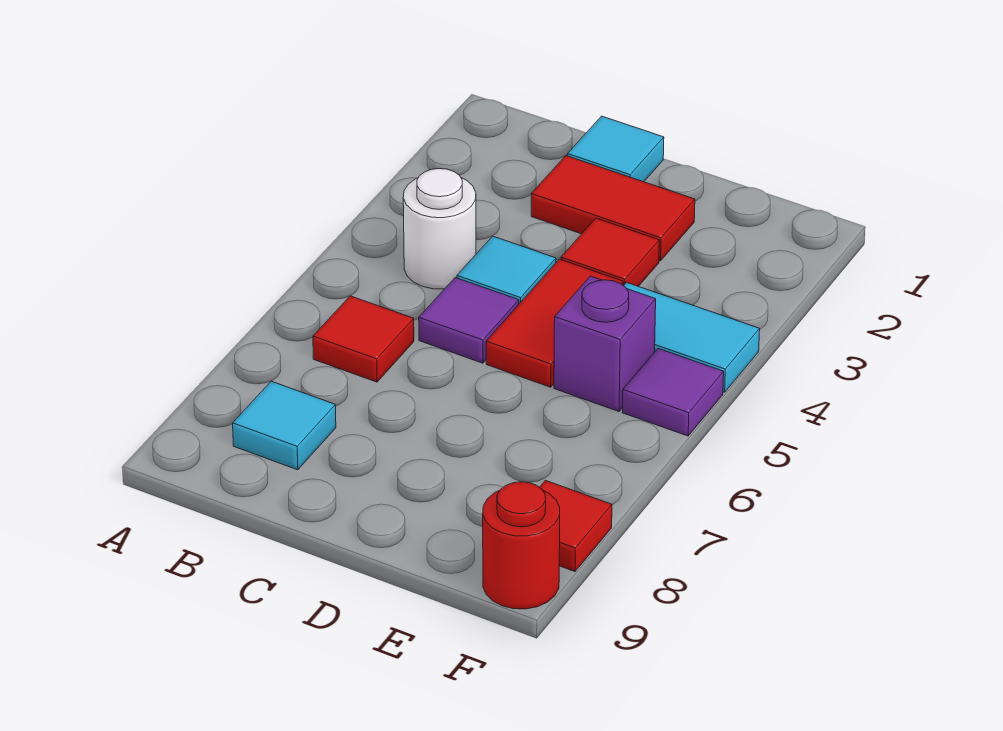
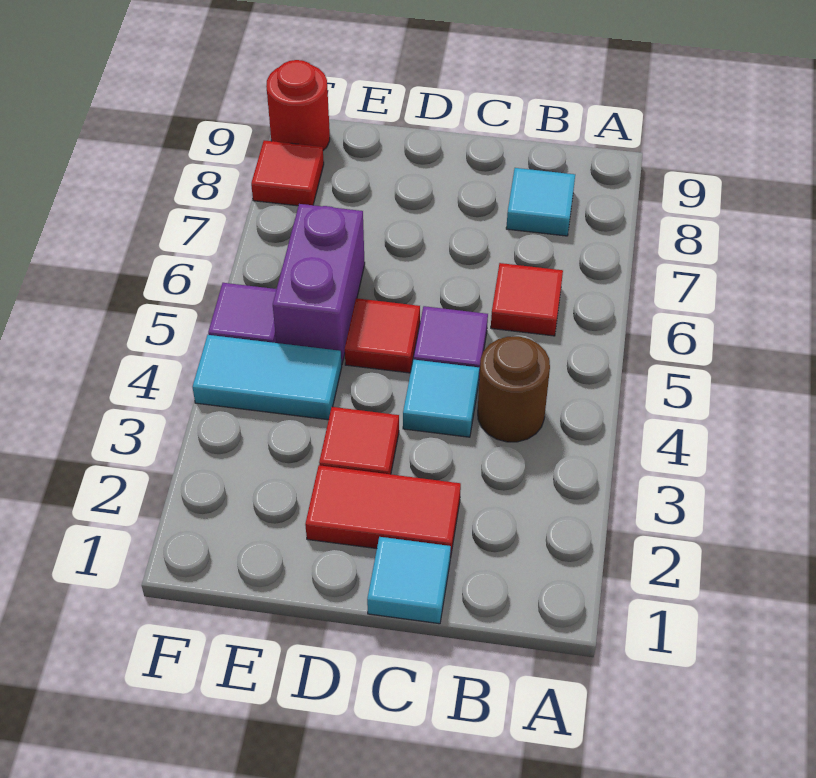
white round brick B4 level 1 -> brown round brick B4 level 1
red tile D4:D5 level 1 -> red tile D5 level 1
purple brick E5 level 1 -> purple brick E5:E6 level 1

